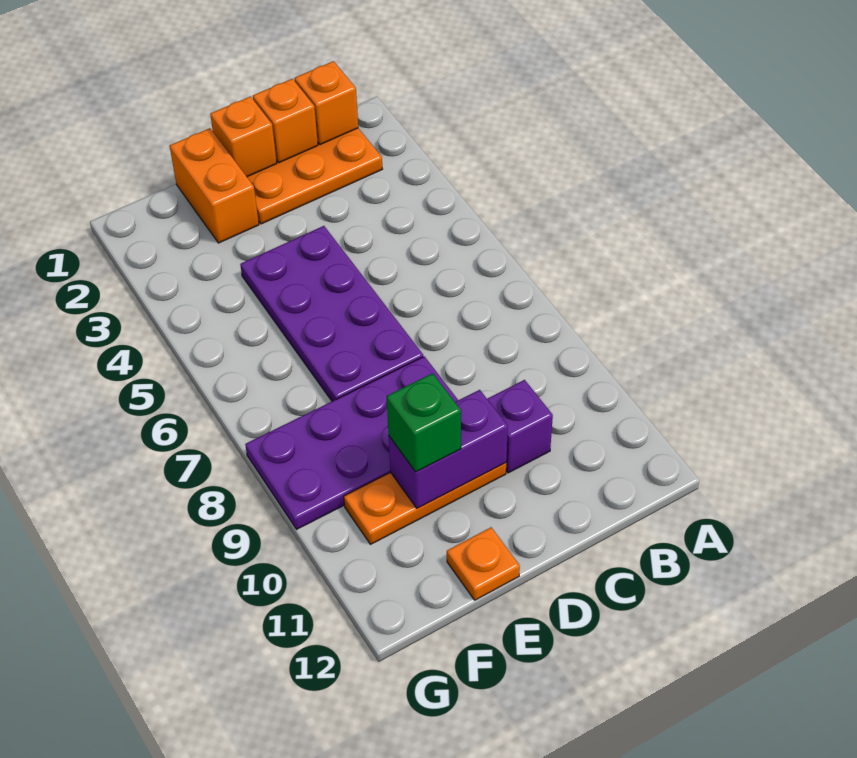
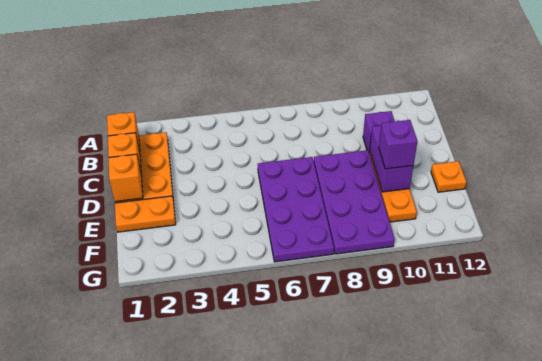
purple plate D4:E7 level 1 -> purple plate D6:G7 level 1
orange brick E1:E2 level 1 -> orange plate E1:E2 level 1
green brick E10 level 3 -> purple brick E10 level 3

